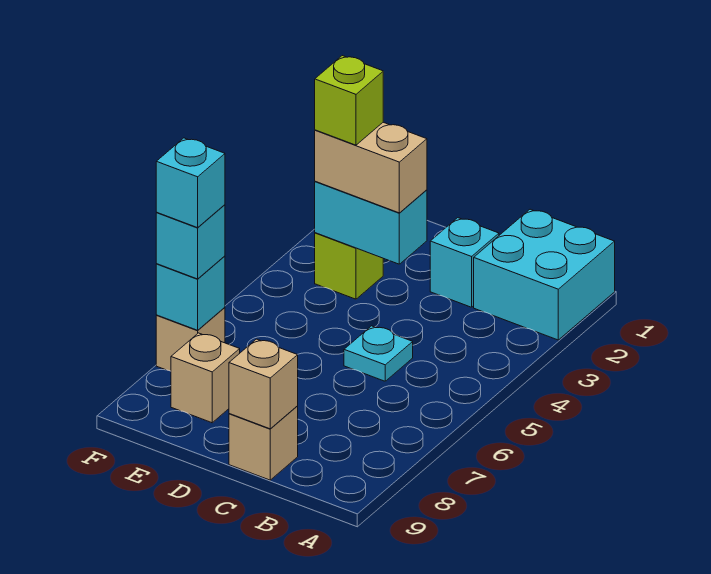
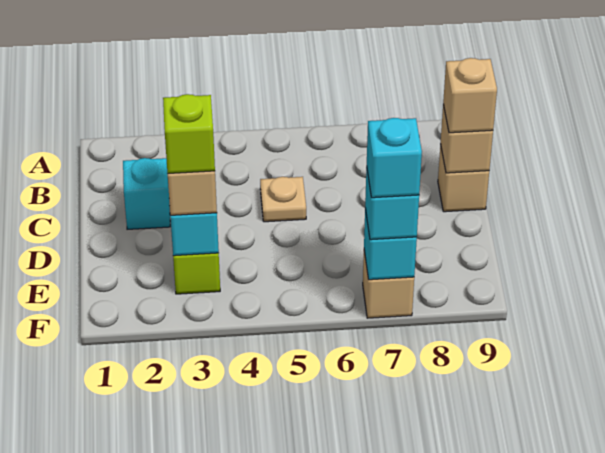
cyan brick A1:B2 level 1 -> none
cyan plate C5 level 1 -> tan plate C5 level 1
tan brick E8 level 1 -> tan brick C9 level 3

